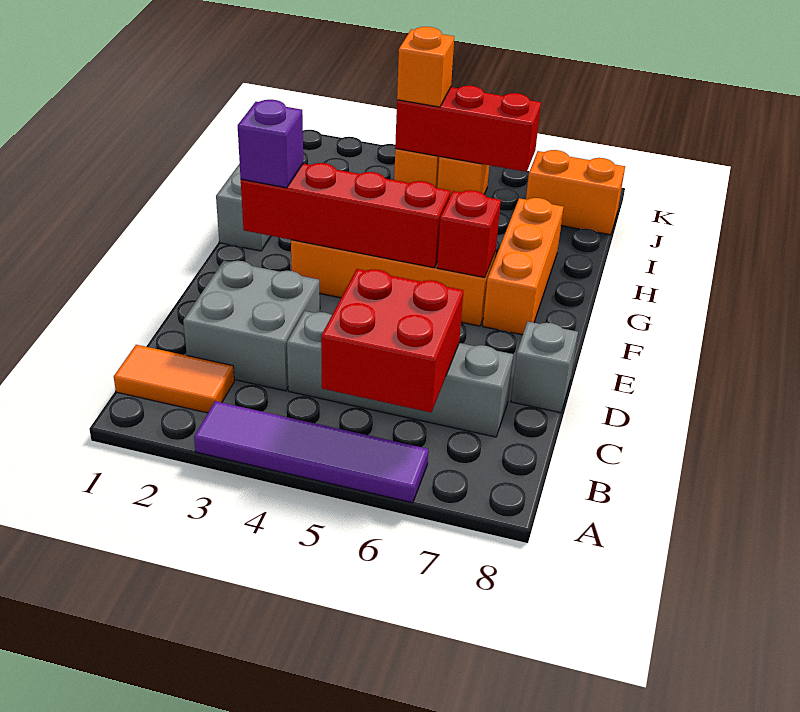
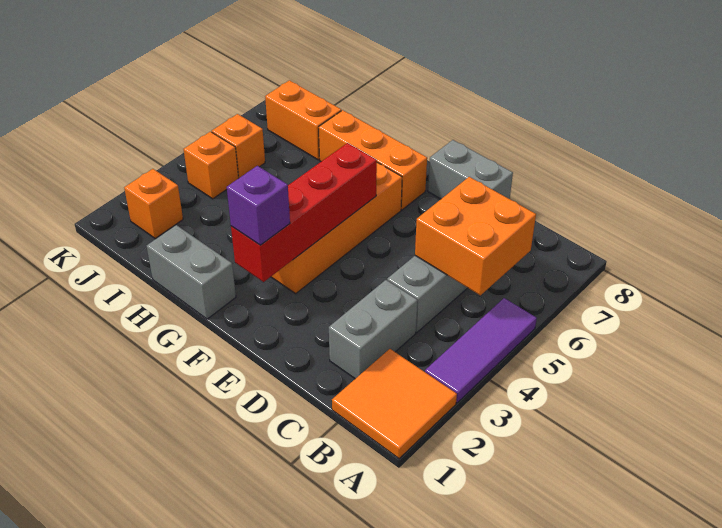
purple tile A3:A6 level 1 -> purple tile A3:A5 level 1
orange tile B1:B2 level 1 -> orange tile A1:B2 level 1
red brick B5:C6 level 2 -> orange brick B5:C6 level 2
grey brick C2:D3 level 1 -> grey brick C2:C3 level 1
grey brick D8 level 1 -> grey brick D8:E8 level 1
red brick F6 level 2 -> none
red brick J4:J6 level 2 -> none
orange brick J4 level 3 -> orange brick J2 level 1
orange brick J7:J8 level 1 -> orange brick I7:J7 level 1

